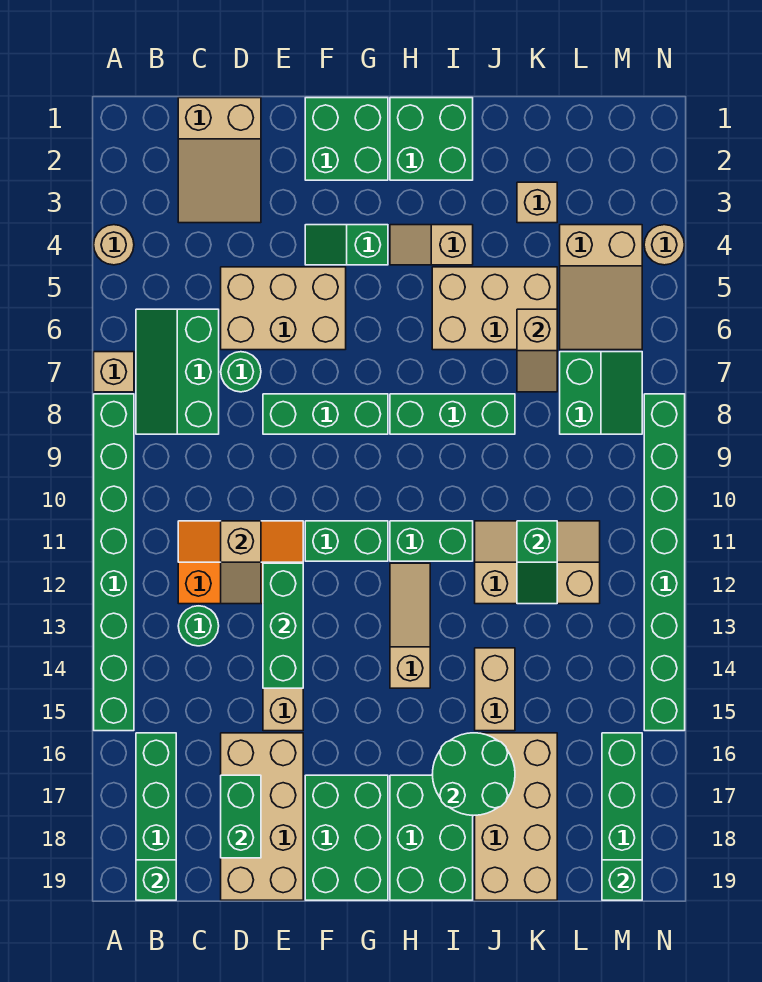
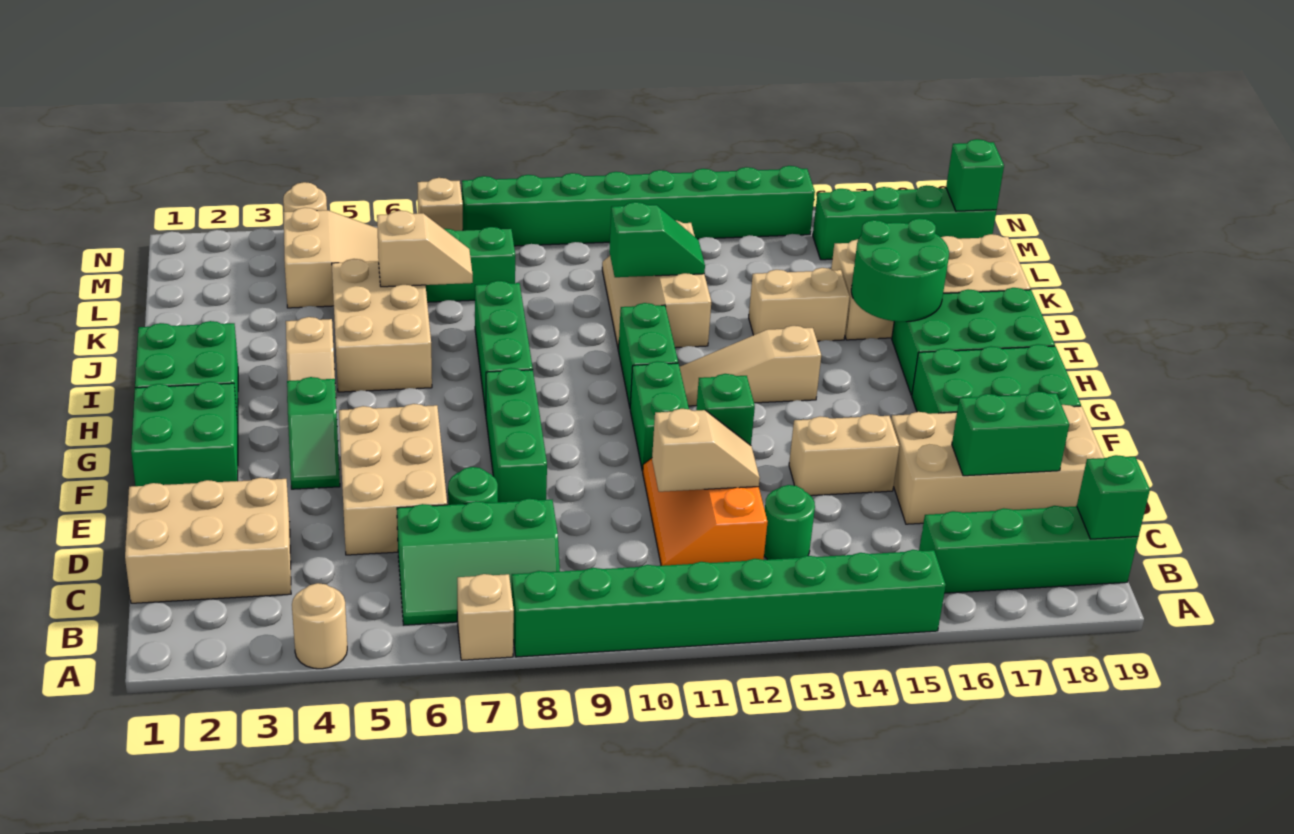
tan slope C1:D3 level 1 top 1 -> tan brick C1:D3 level 1
green brick E12:E14 level 2 -> green brick E12 level 2
tan brick K3 level 1 -> tan brick N7 level 1

